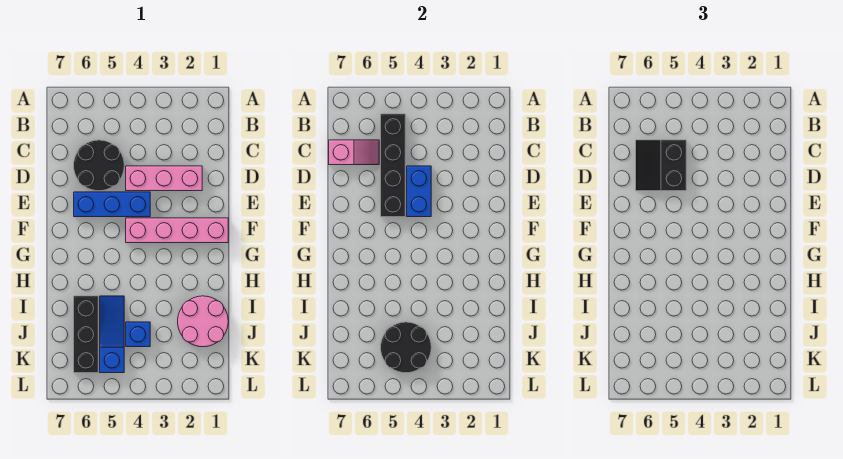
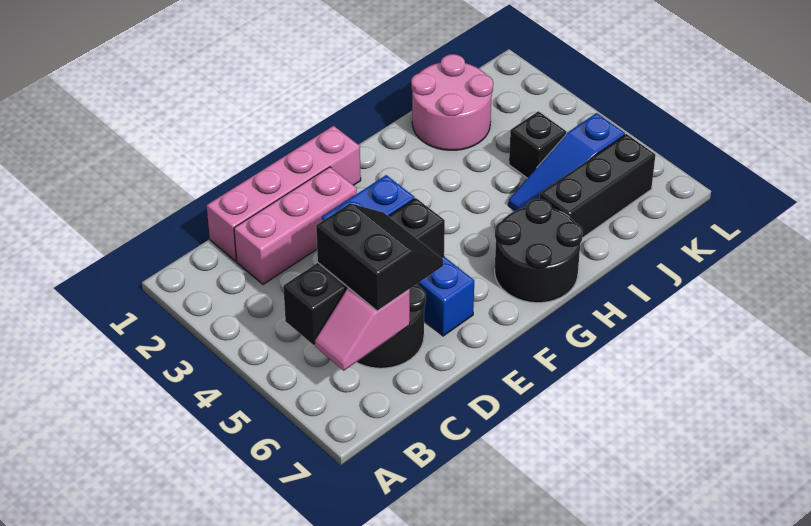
black slope C5:D6 level 3 top 5 -> black slope C5:D6 level 3 top C
pink slope C6:C7 level 2 top 7 -> pink slope B6:C6 level 2 top C
pink brick D2:D4 level 1 -> pink brick C2:E2 level 1
pink brick F1:F4 level 1 -> pink brick C1:F1 level 1
blue brick J4 level 1 -> black brick J4 level 1
black round brick J4:K5 level 2 -> black round brick G6:H7 level 1

